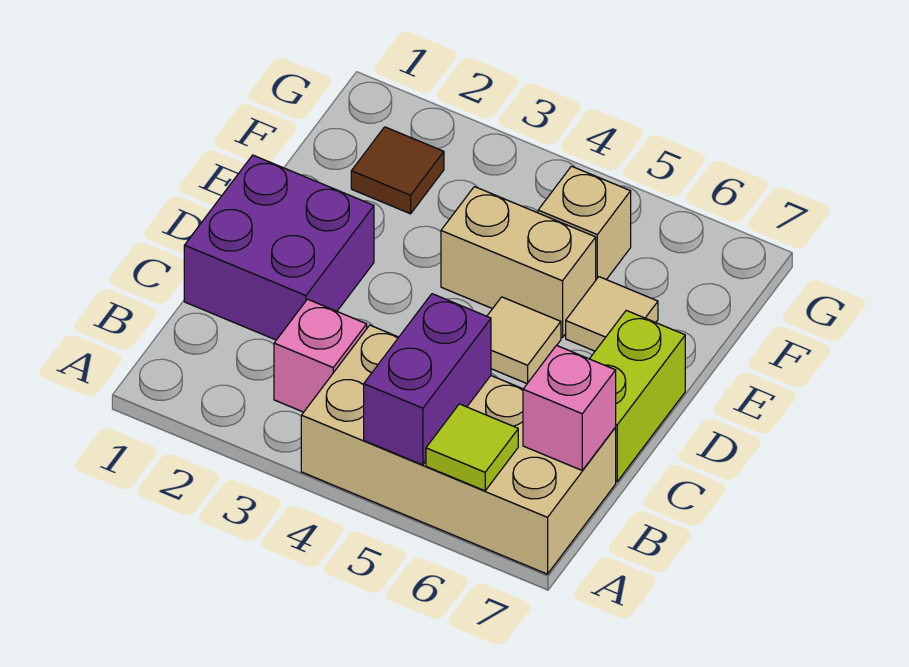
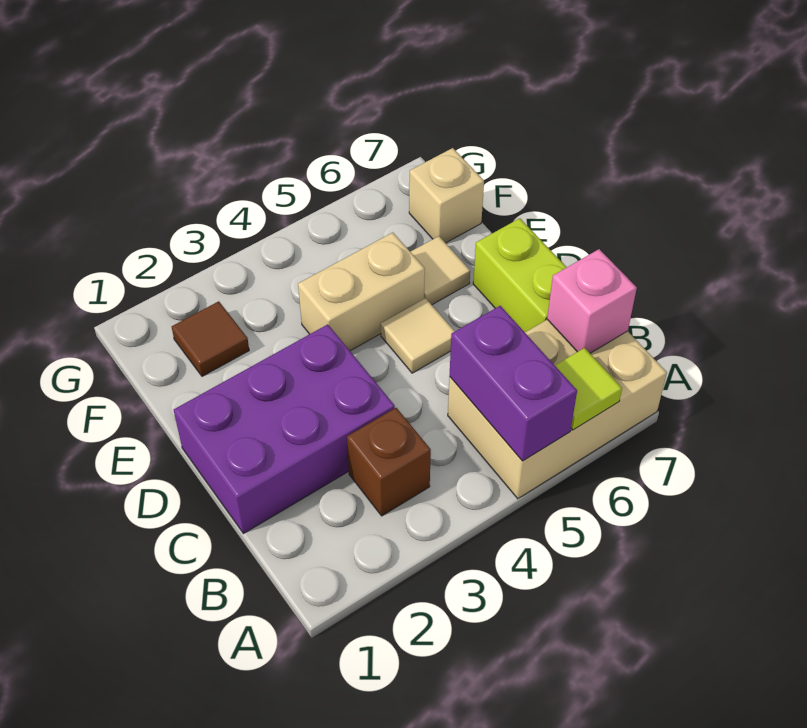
tan brick A4:B7 level 1 -> tan brick A5:B7 level 1
pink brick B3 level 1 -> brown brick B3 level 1
purple brick C1:D2 level 1 -> purple brick C1:D3 level 1
tan brick F5 level 1 -> tan brick F7 level 1

